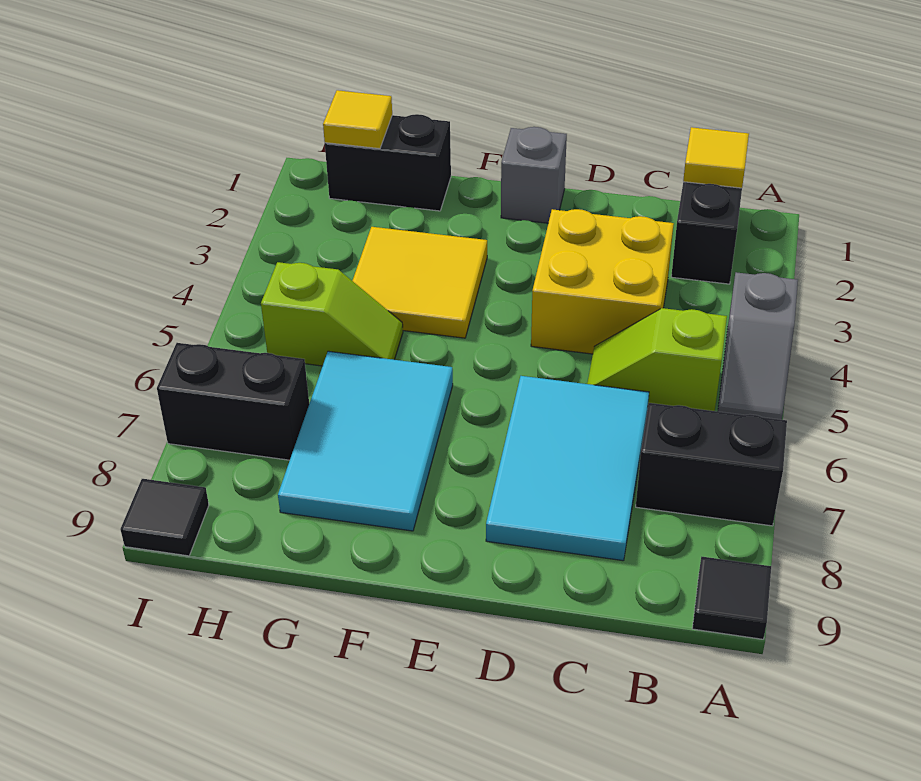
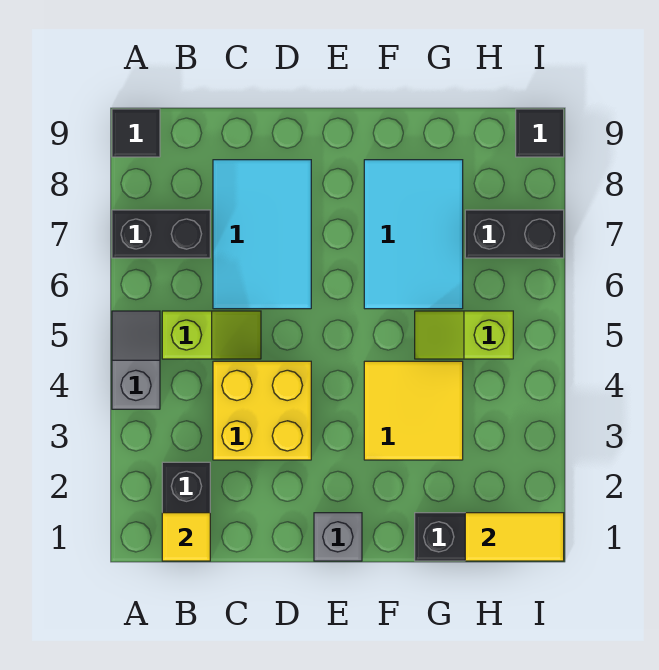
yellow tile H1 level 2 -> yellow tile H1:I1 level 2

